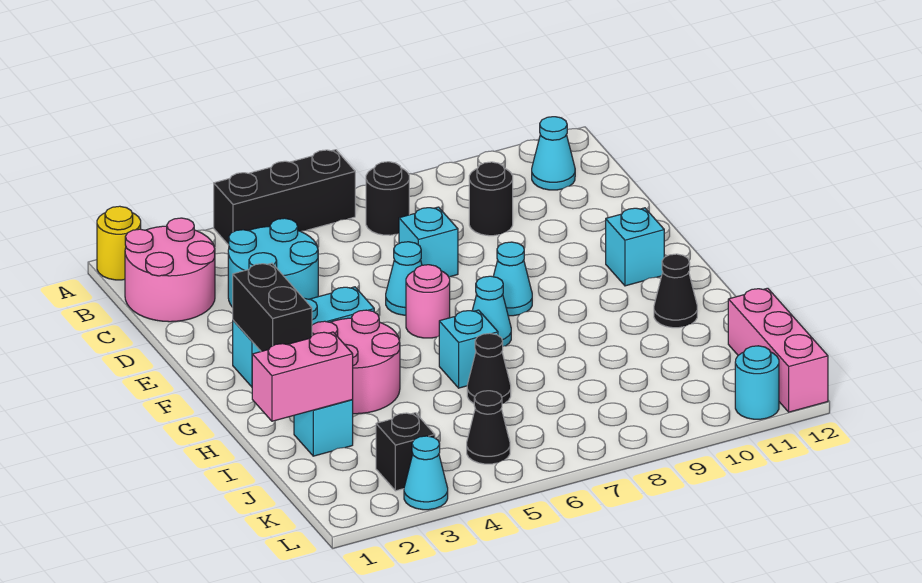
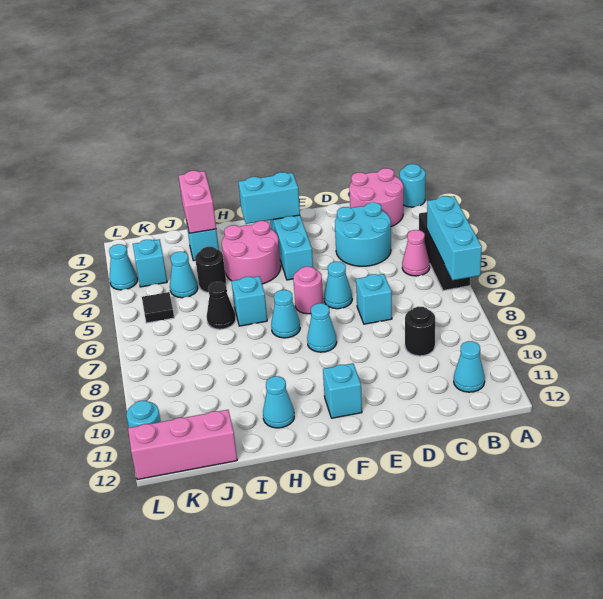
yellow round brick A1 level 1 -> cyan round brick A1 level 1
none -> cyan brick A5:A7 level 2
none -> pink cone B5 level 1
black round brick B7 level 1 -> black round brick I4 level 1
black brick F2:G2 level 2 -> cyan brick F2:G2 level 2
black cone H11 level 1 -> cyan cone H11 level 1
none -> cyan cone J4 level 1
black brick K3 level 1 -> cyan brick K3 level 1
black cone K5 level 1 -> black tile K5 level 1

